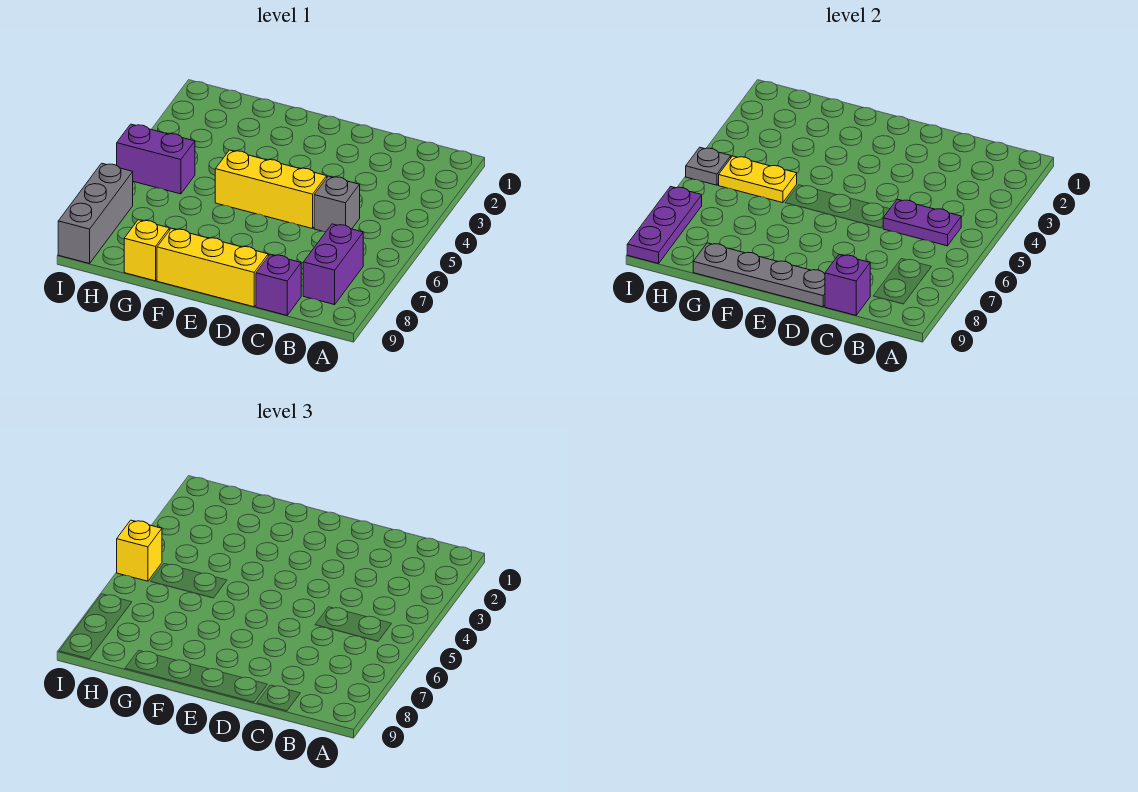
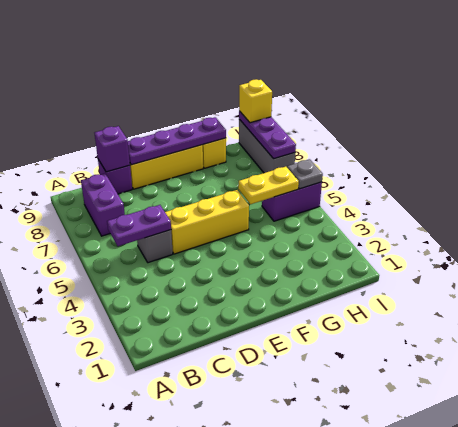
grey plate D9:G9 level 2 -> purple plate D9:G9 level 2
yellow brick I5 level 3 -> yellow brick I9 level 3

